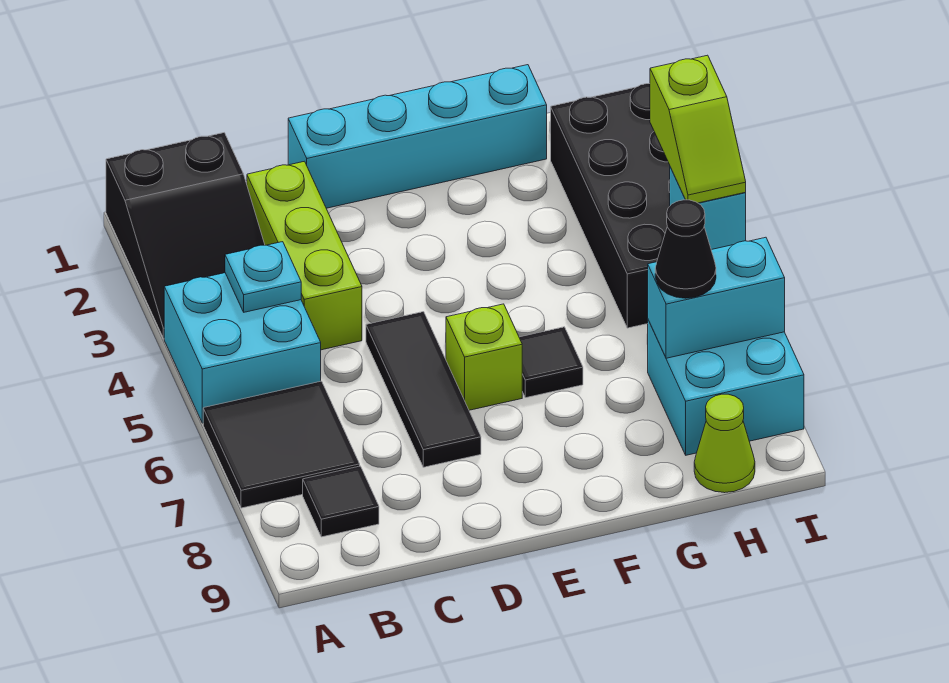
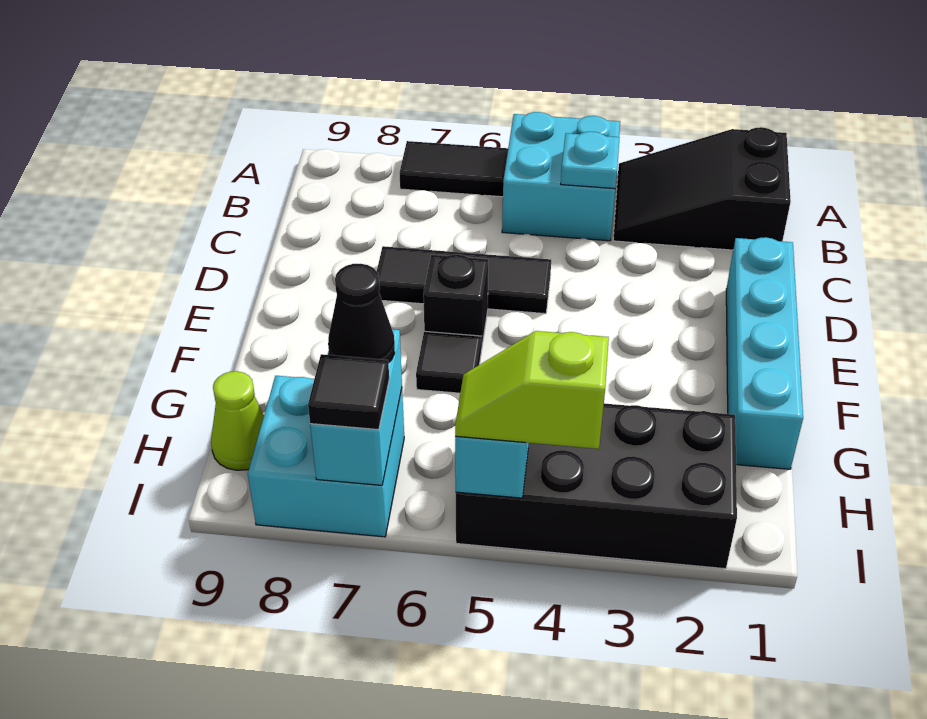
black tile A6:B7 level 1 -> black tile A6:A7 level 1
black tile B8 level 1 -> black tile I7 level 3
lime brick C2:C4 level 1 -> none
lime brick E6 level 1 -> black brick E6 level 1

